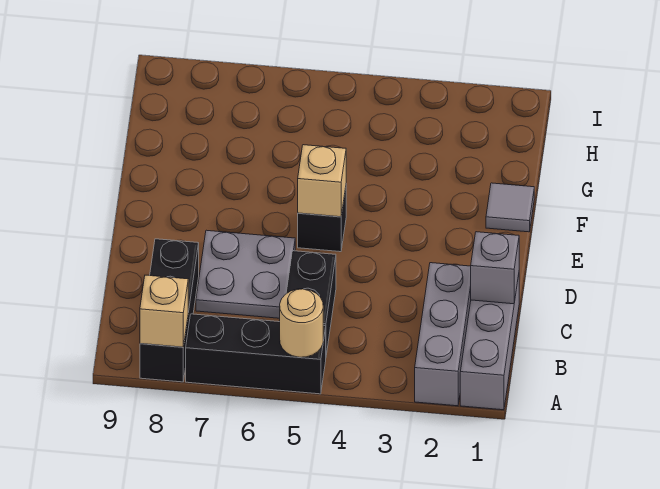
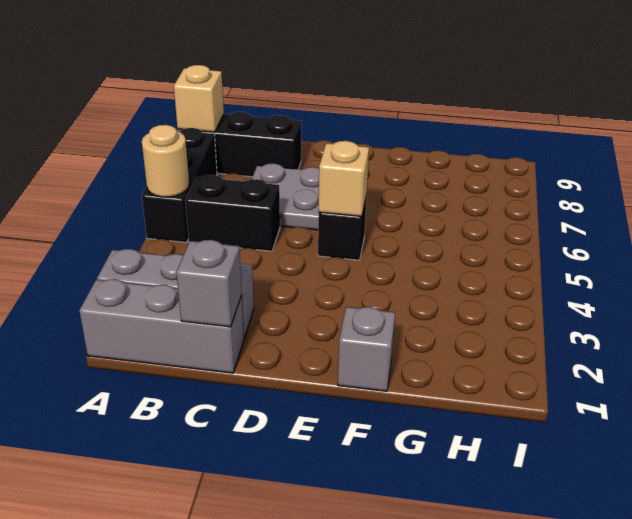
grey tile F1 level 1 -> grey brick F1 level 1

